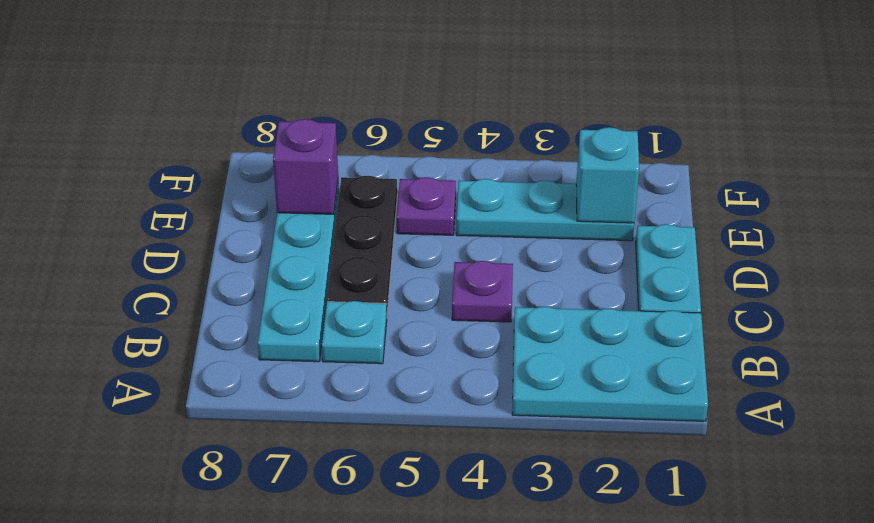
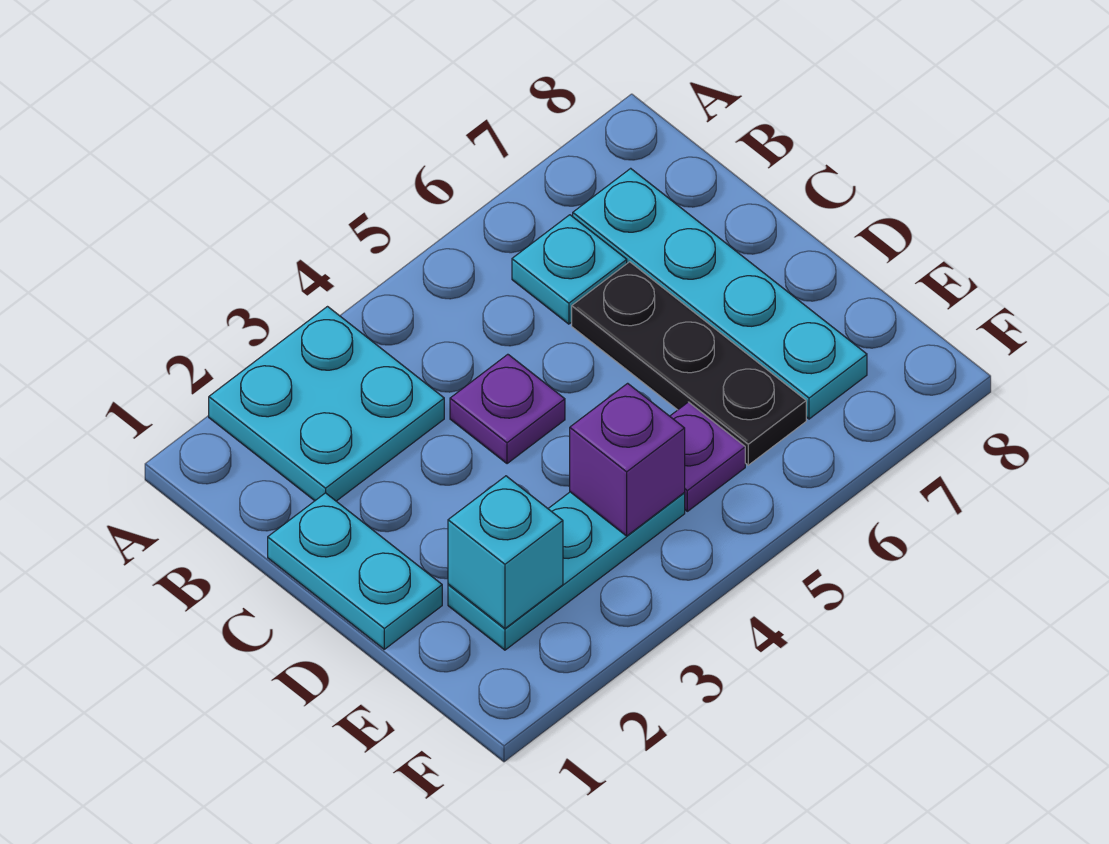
cyan plate A1:B3 level 1 -> cyan plate A2:B3 level 1
purple brick E7 level 2 -> purple brick E4 level 2

